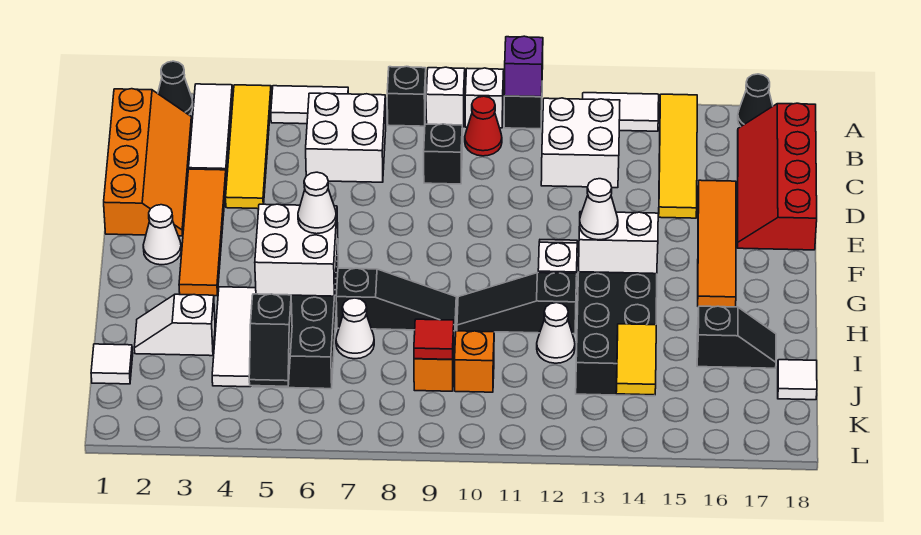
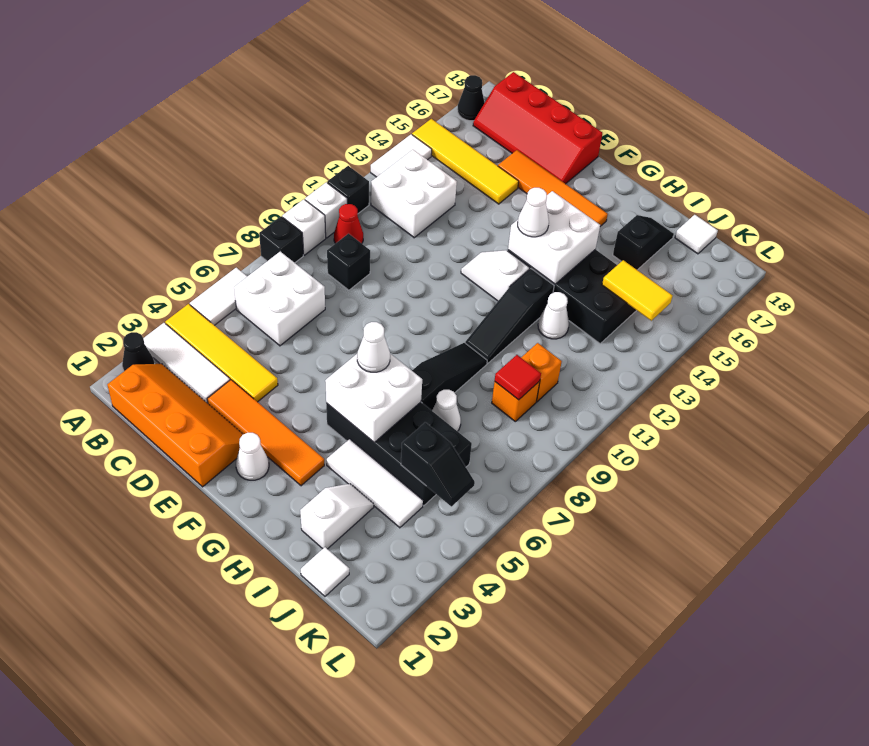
purple brick A11 level 2 -> none
white brick G13:G14 level 2 -> white brick G13:H14 level 2
white slope I2:I3 level 1 top 3 -> white slope I2:I3 level 1 top 2

